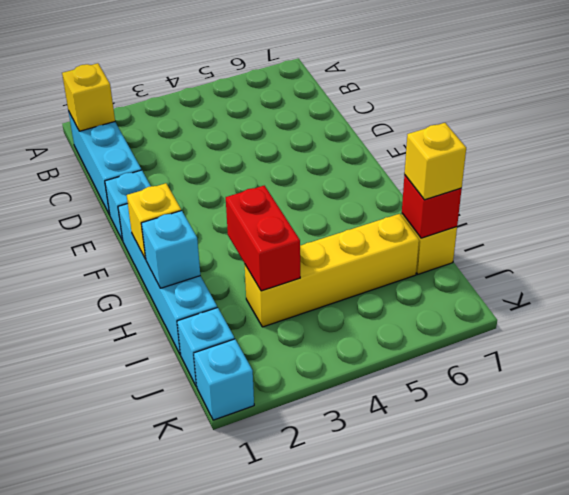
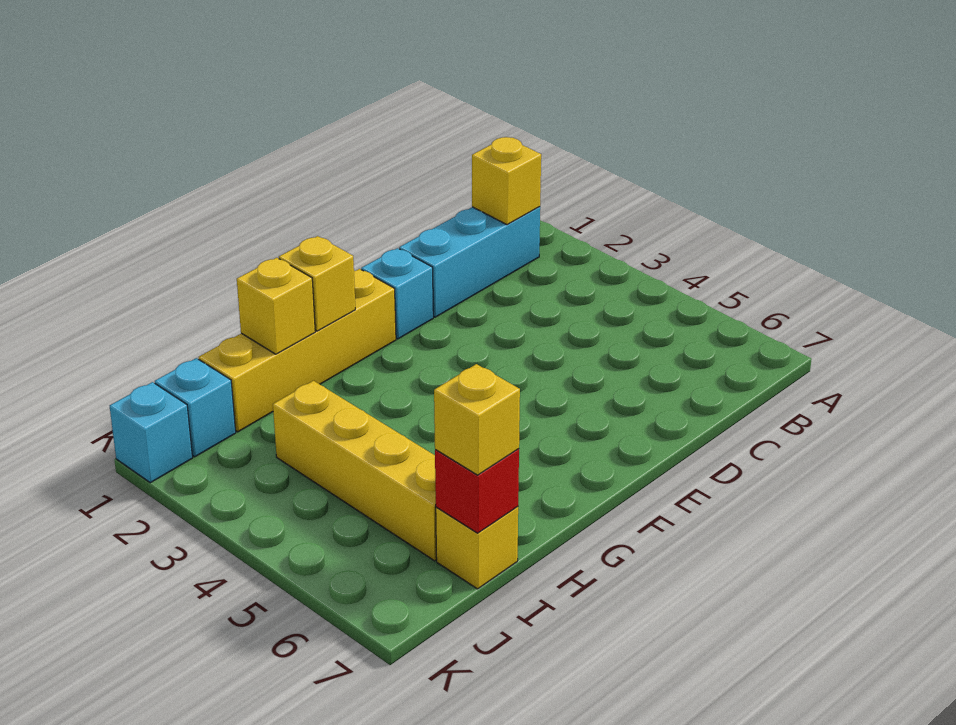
cyan brick F1:I1 level 1 -> yellow brick F1:I1 level 1
cyan brick H1 level 2 -> yellow brick H1 level 2
red brick H3:I3 level 2 -> none

